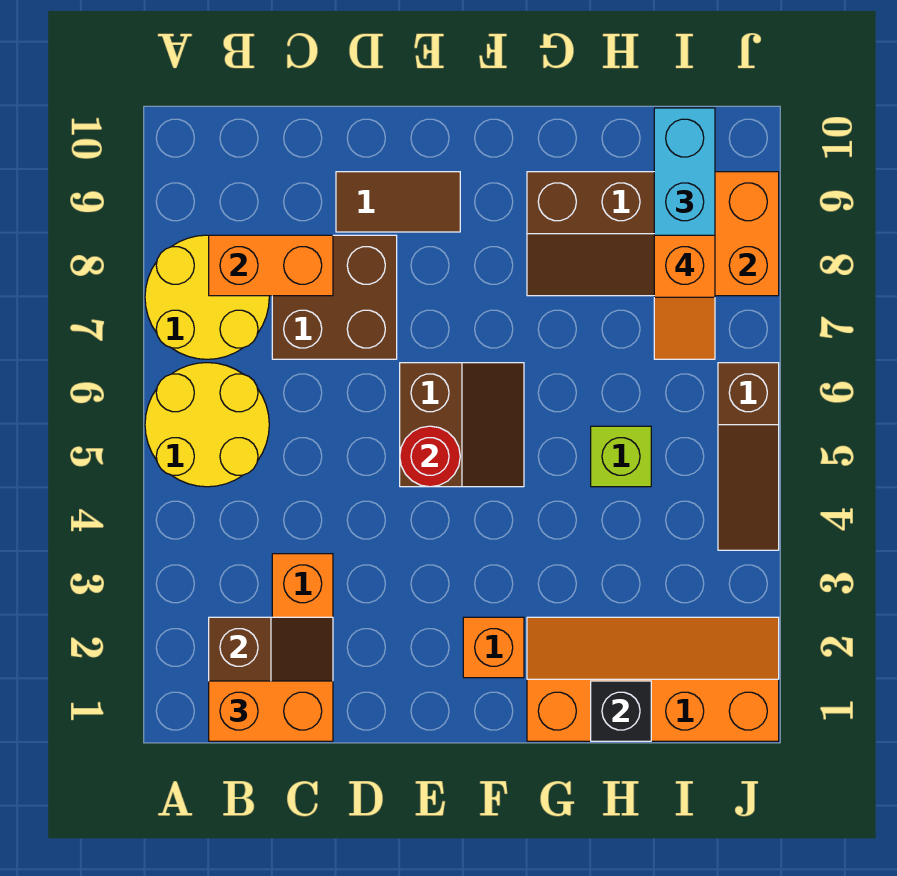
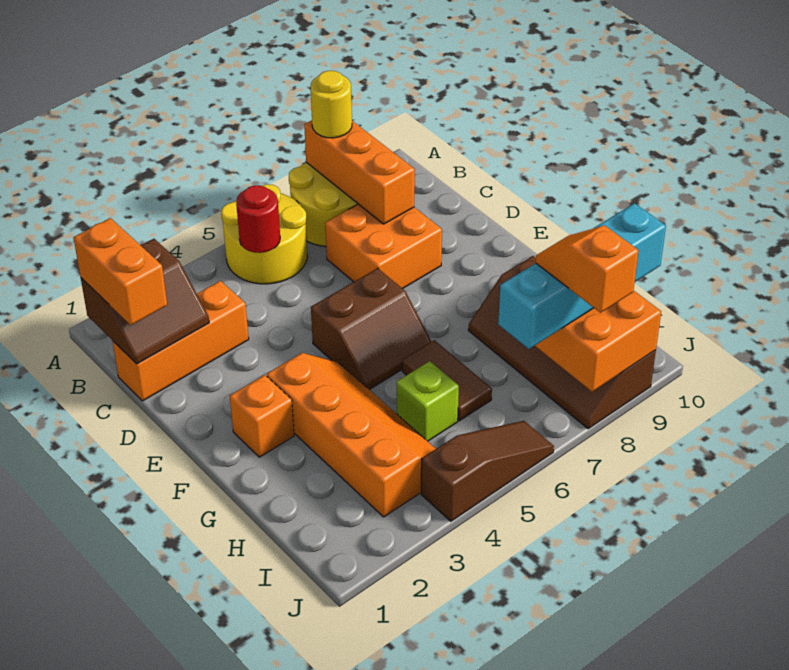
none -> yellow round brick A8 level 3
orange brick B8:C8 level 2 -> orange brick A8:C8 level 2
brown brick C7:D8 level 1 -> orange brick C7:D8 level 1
brown tile D9:E9 level 1 -> brown tile G6:H6 level 1
red round brick E5 level 2 -> red round brick B5 level 2
orange slope G1:J2 level 1 top 1 -> orange slope F3:I4 level 1 top 3
black brick H1 level 2 -> none
orange slope I7:I8 level 4 top 8 -> orange slope I8:J8 level 4 top J
brown slope J4:J6 level 1 top 6 -> brown slope J4:J6 level 1 top 4

